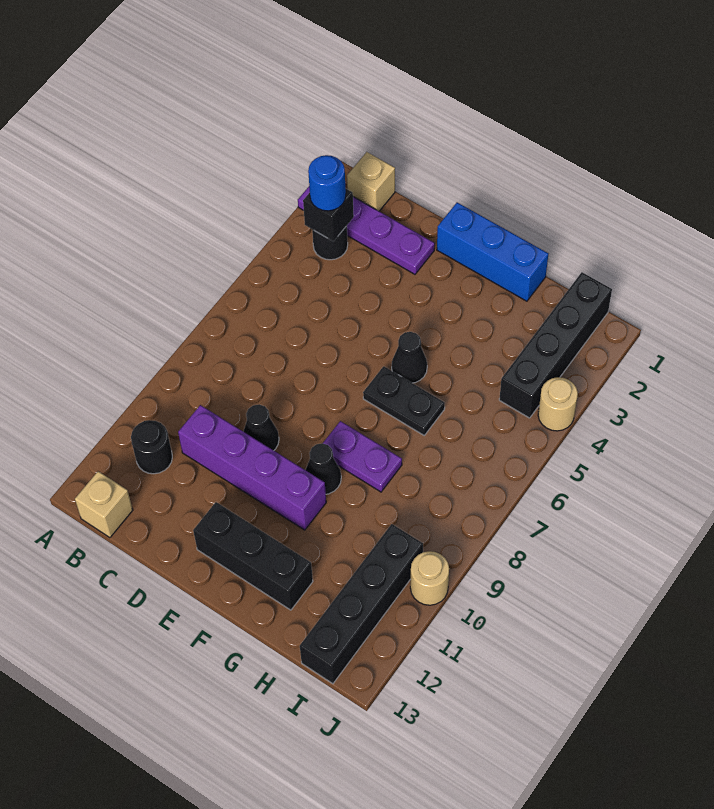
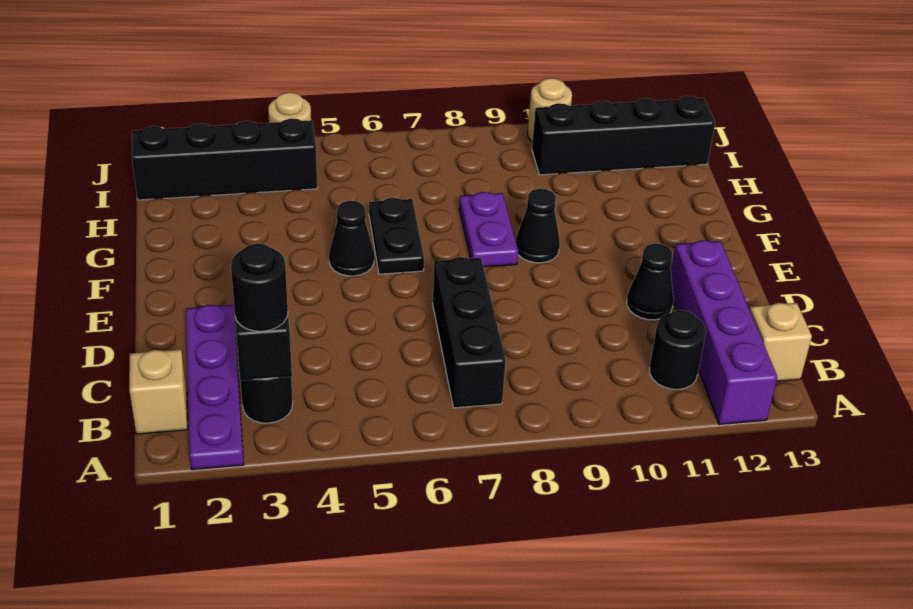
blue round brick B3 level 3 -> black round brick B3 level 3
purple brick C10:F10 level 1 -> purple brick A12:D12 level 1
black cone D9 level 1 -> black cone D11 level 1
blue brick E1:G1 level 1 -> none
black brick E12:G12 level 1 -> black brick B7:D7 level 1

